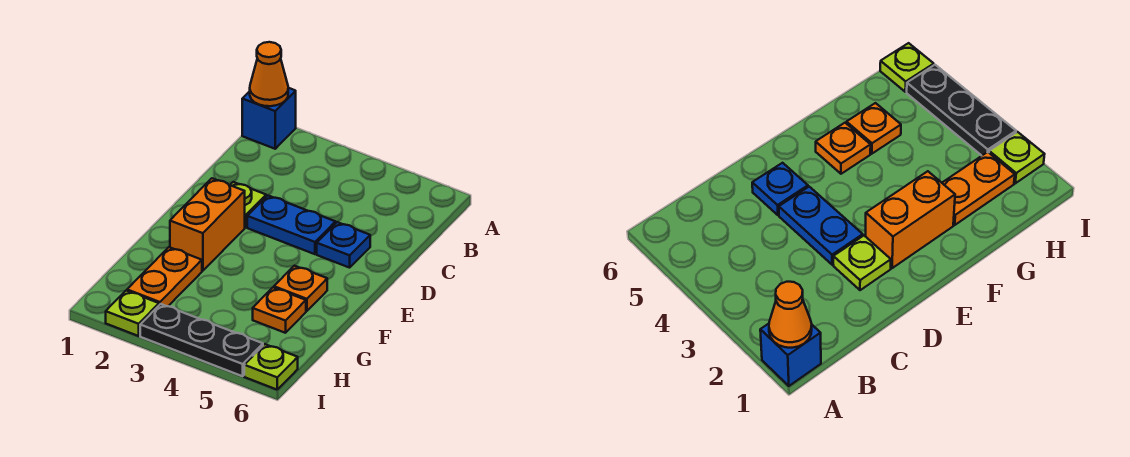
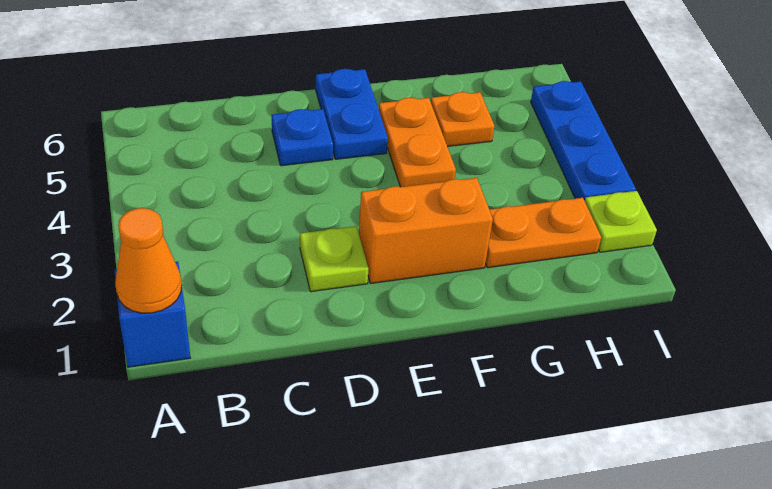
blue plate D3:D4 level 1 -> blue plate E5:E6 level 1
orange plate F5 level 1 -> orange plate F4:F5 level 1
black plate I3:I5 level 1 -> blue plate I3:I5 level 1
lime plate I6 level 1 -> none

